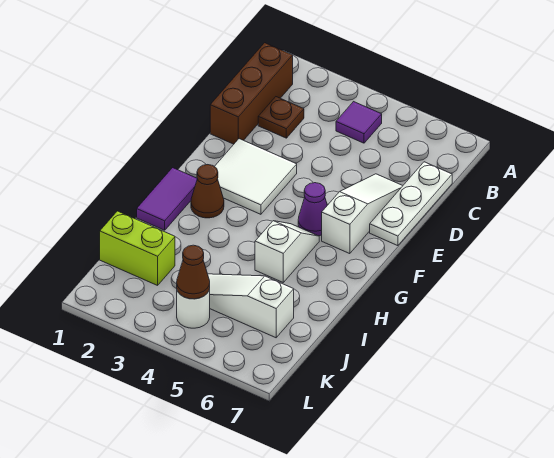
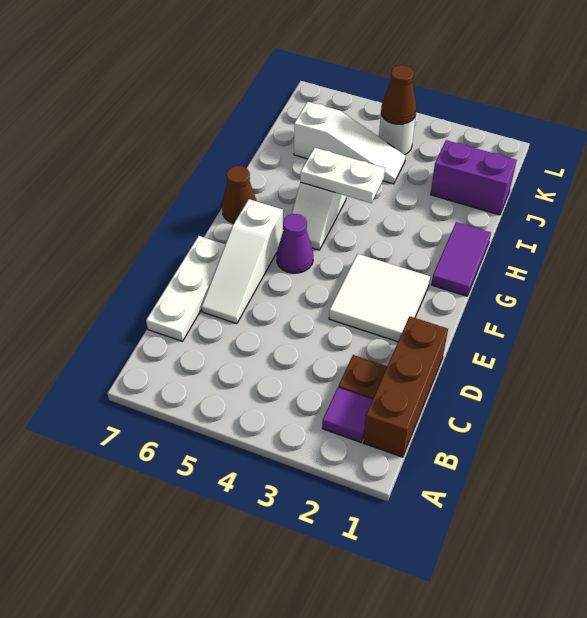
purple tile B4 level 1 -> purple tile B2 level 1
brown cone G2 level 1 -> brown cone G7 level 1
none -> white plate H4:H5 level 2
lime brick J1:J2 level 1 -> purple brick J1:J2 level 1

